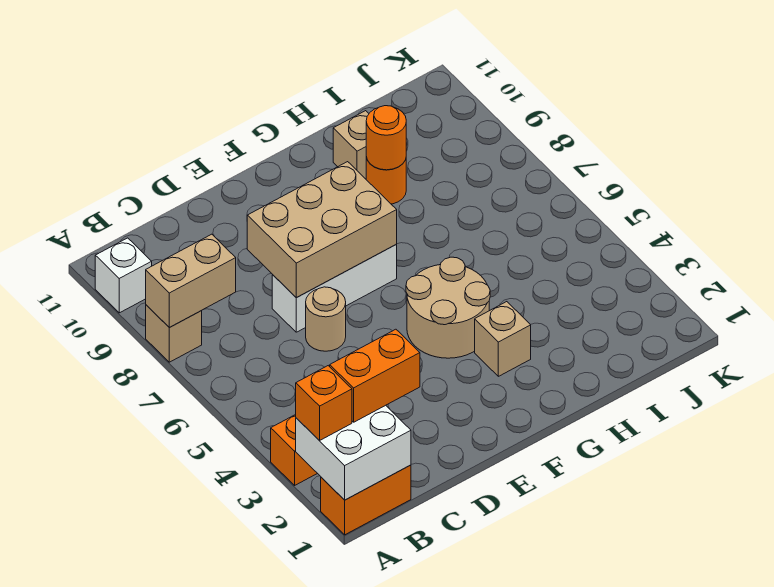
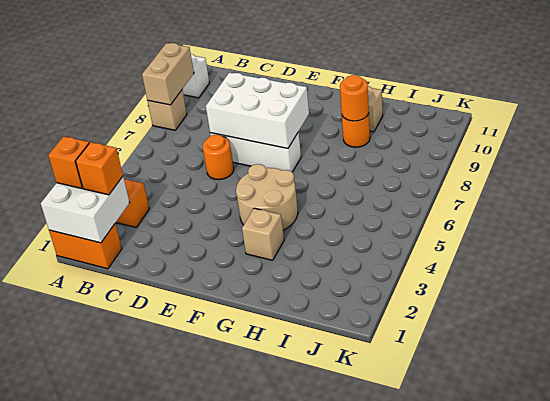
tan brick A8:B8 level 2 -> tan brick A8:A9 level 2
orange brick B2:C2 level 3 -> orange brick B2 level 3
tan round brick D6 level 1 -> orange round brick D6 level 1
tan brick D7:F8 level 2 -> white brick D7:F8 level 2

